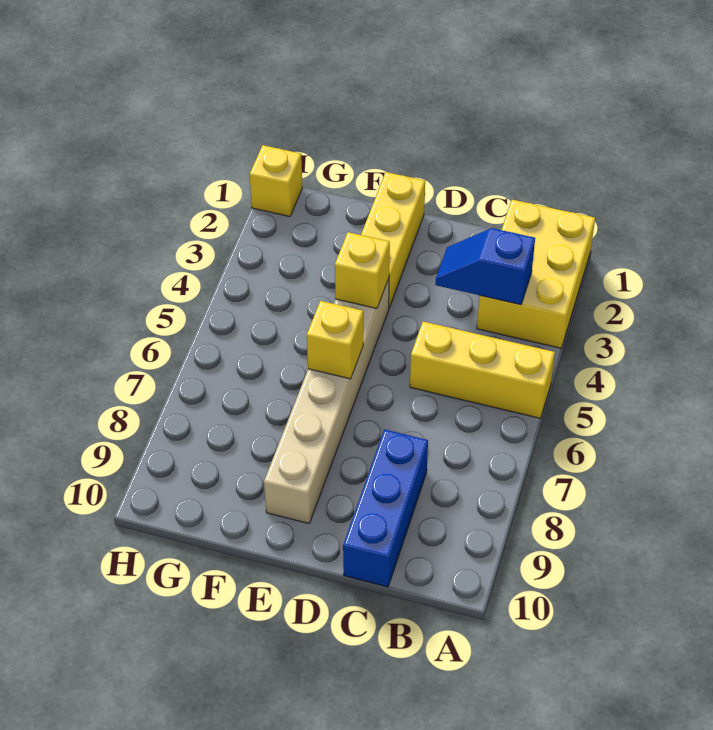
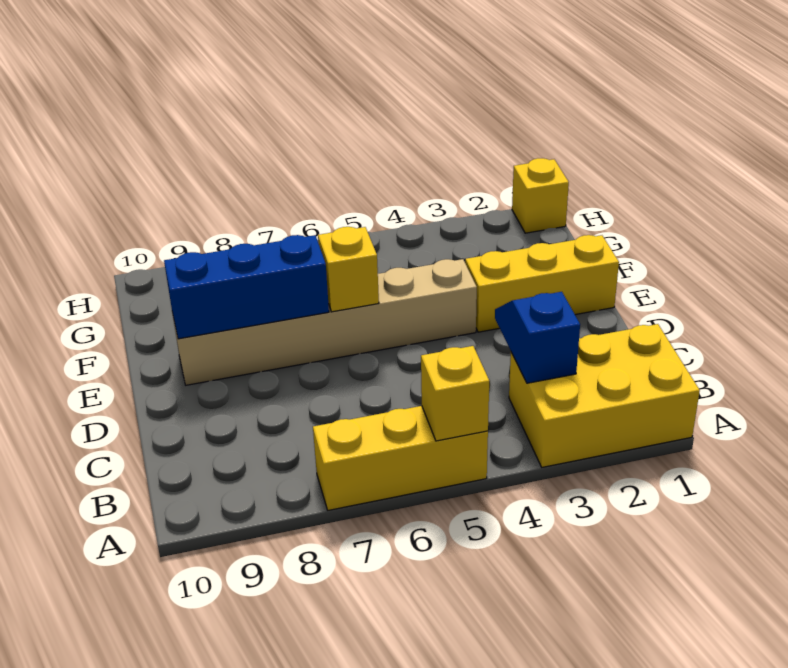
yellow brick A5:C5 level 1 -> yellow brick A5:A7 level 1
blue brick C8:C10 level 1 -> blue brick E7:E9 level 2
yellow brick E4 level 2 -> yellow brick A5 level 2

